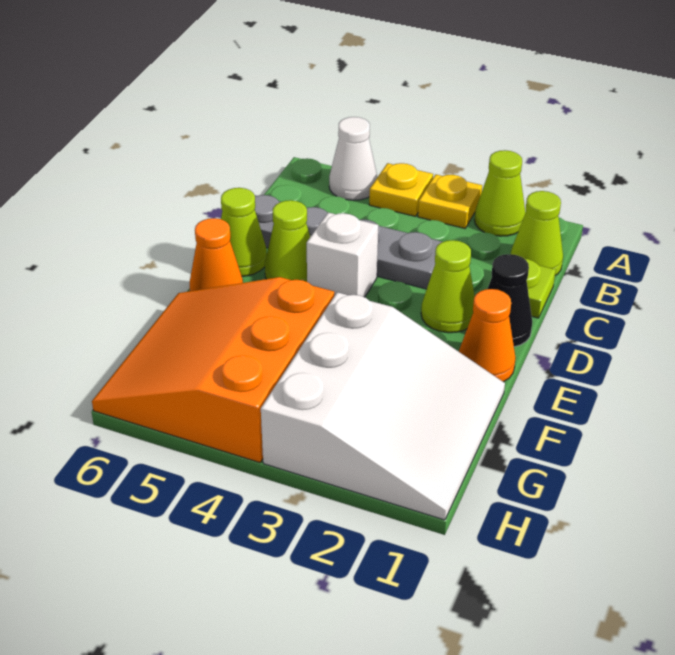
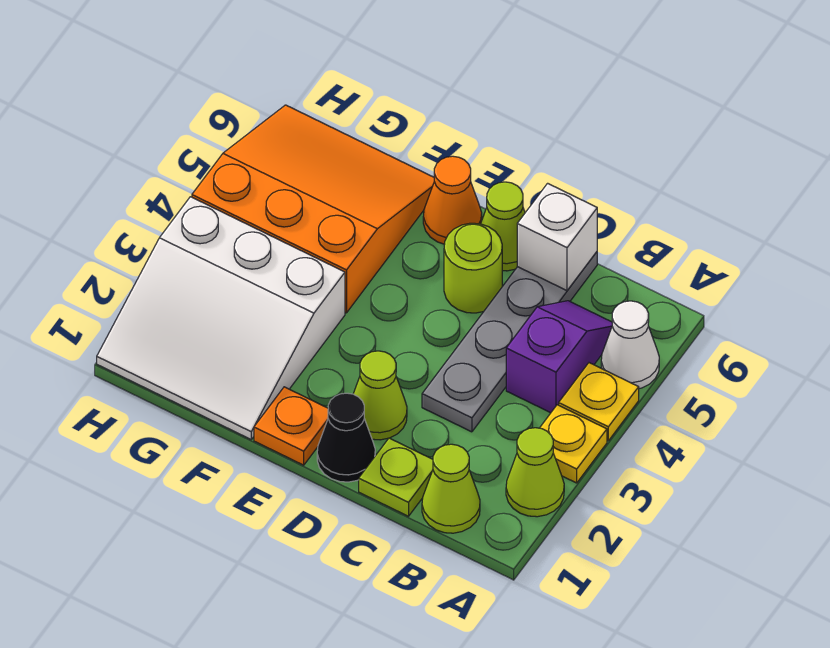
none -> purple slope B4:B5 level 1 top 4
white brick D4 level 1 -> white brick C6 level 2
lime cone D5 level 1 -> lime round brick D5 level 1
orange cone E1 level 1 -> orange plate E1 level 1

